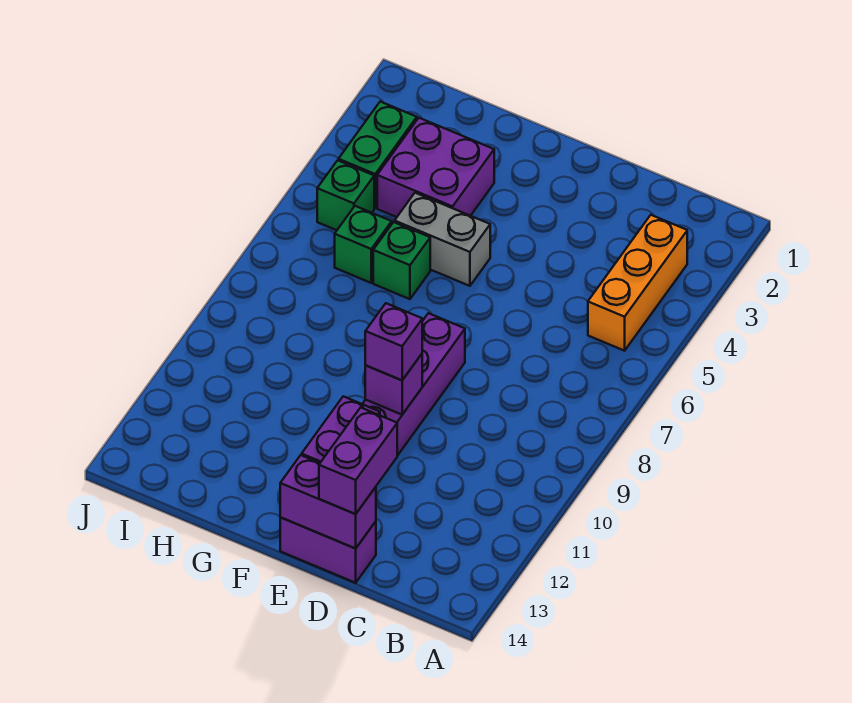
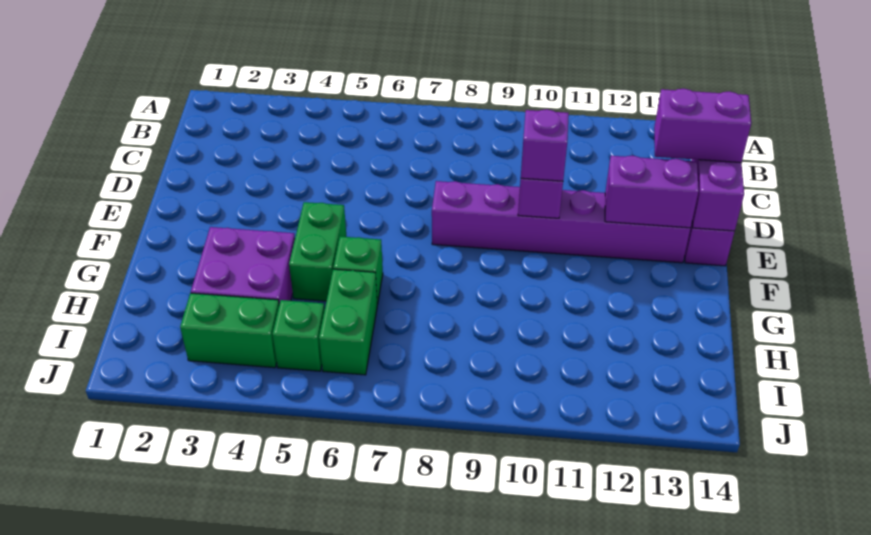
orange brick B3:B5 level 1 -> none
grey brick F5:G5 level 1 -> green brick F5:G5 level 1
green brick H6 level 1 -> green brick H6:I6 level 1

